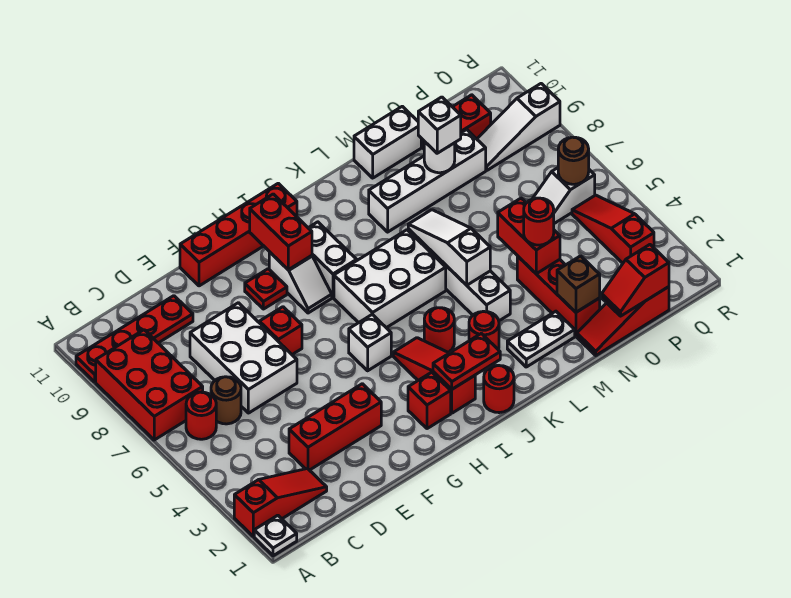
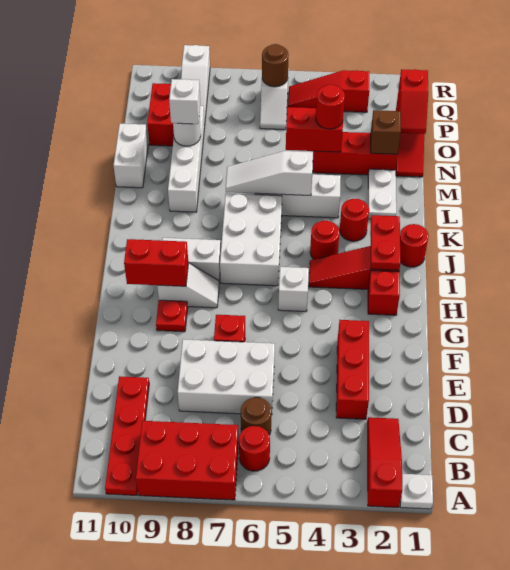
red brick F11:I11 level 1 -> none

